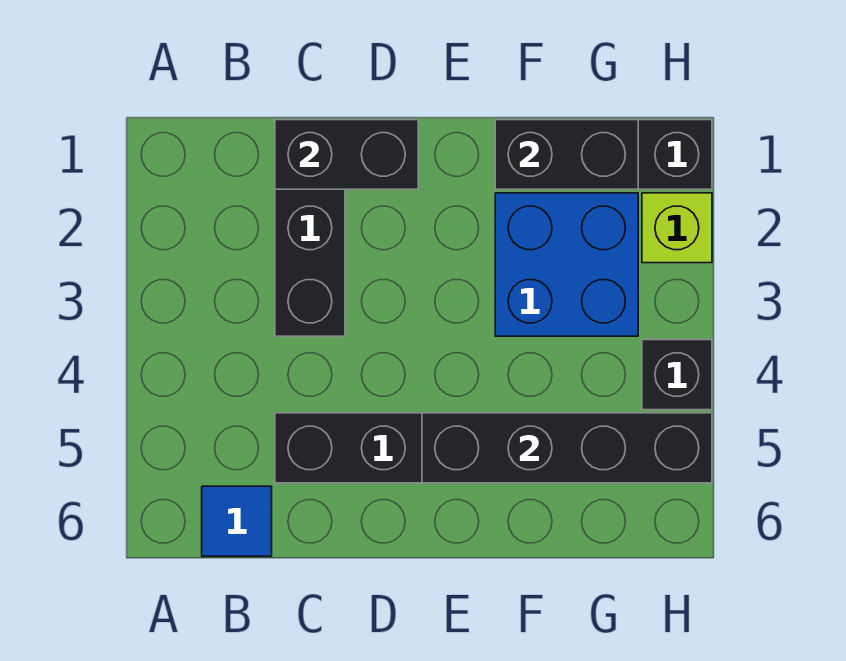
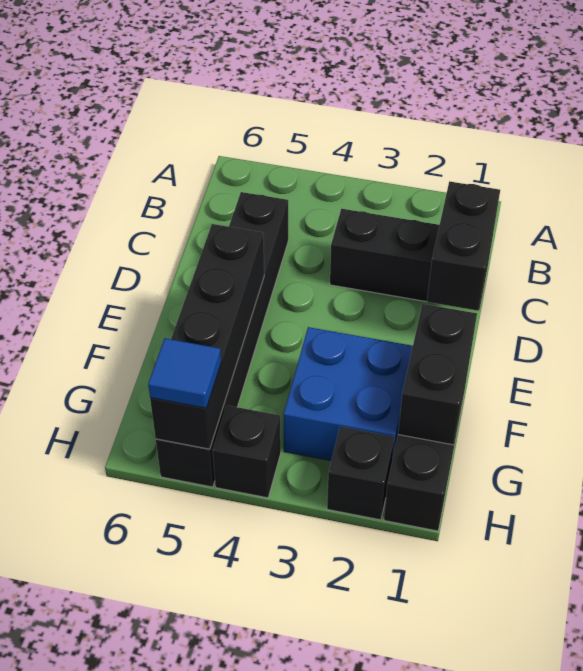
blue tile B6 level 1 -> blue tile H5 level 3
lime brick H2 level 1 -> black brick H2 level 1

